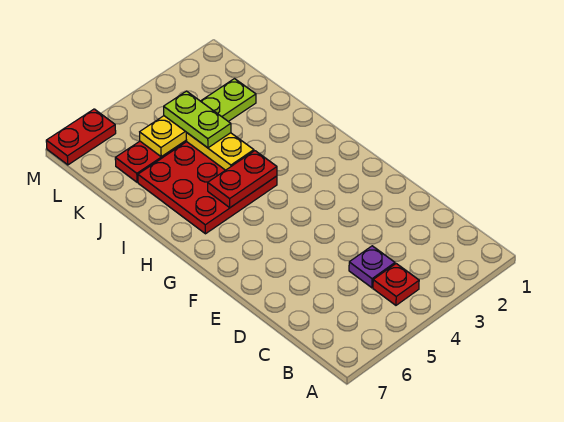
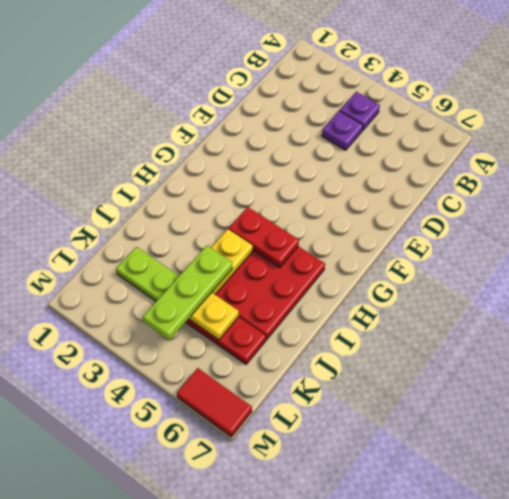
red plate B4 level 1 -> purple plate B4 level 1
lime plate J4:K4 level 3 -> lime plate J4:L4 level 3
red plate M6:M7 level 1 -> red tile M6:M7 level 1

